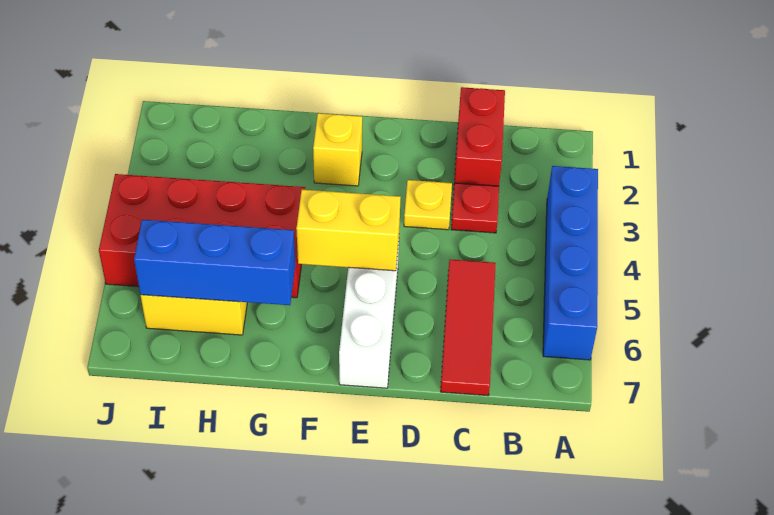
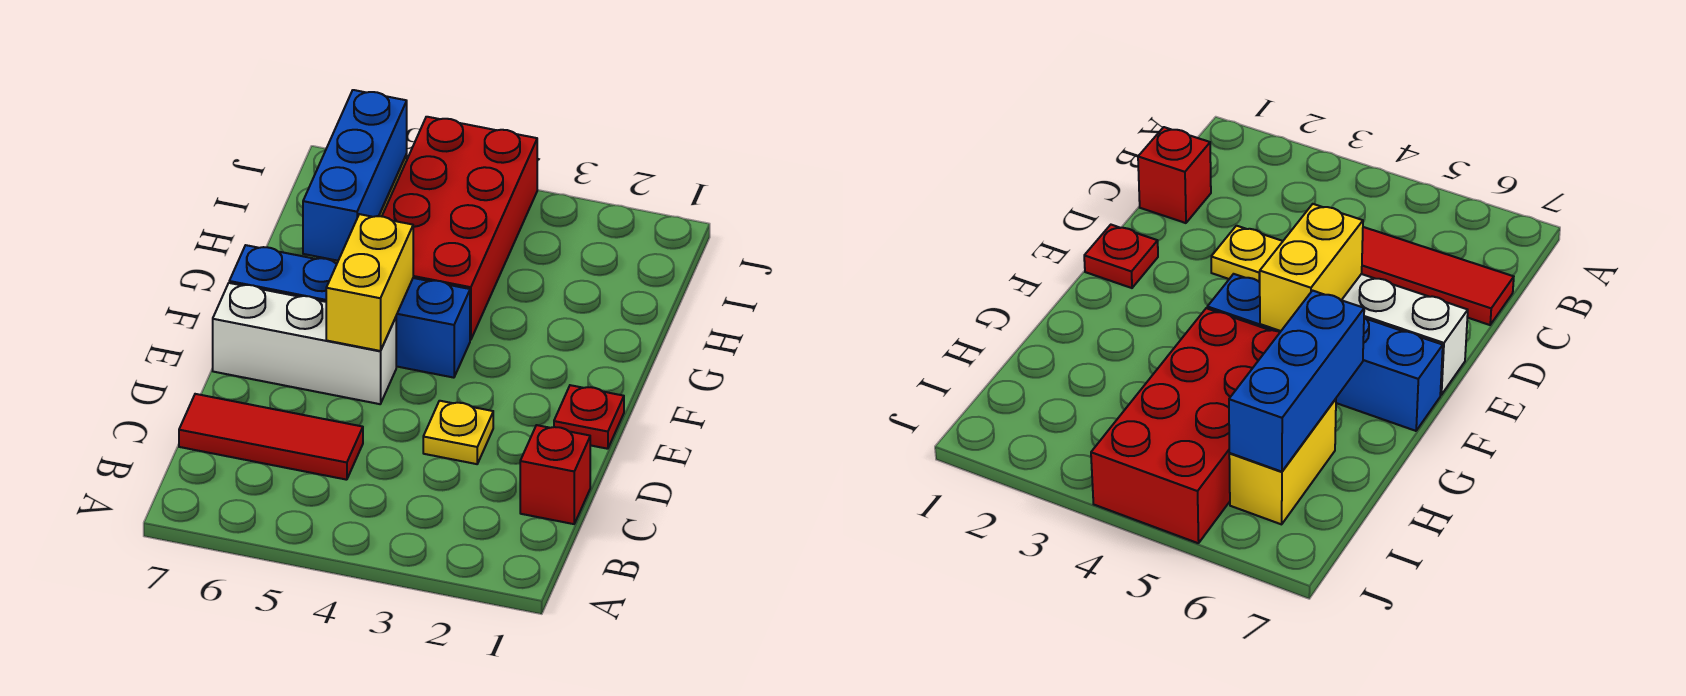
blue brick A3:A6 level 1 -> blue brick F4:F7 level 1
red brick C1:C2 level 1 -> red brick C1 level 1
red plate C3 level 1 -> red plate E1 level 1
yellow brick F2 level 1 -> none

